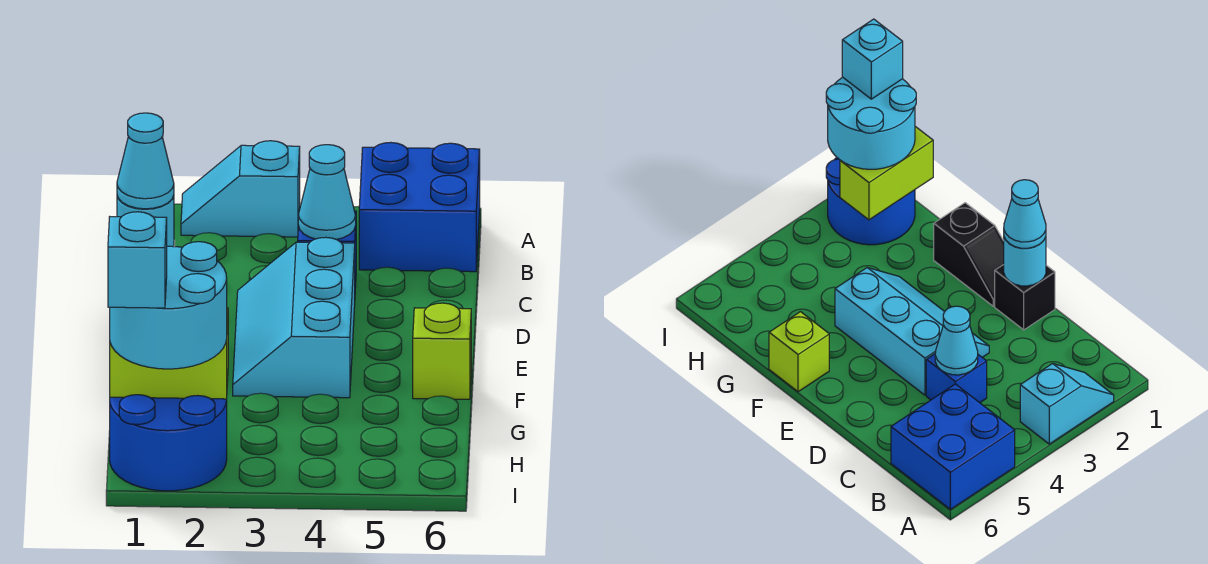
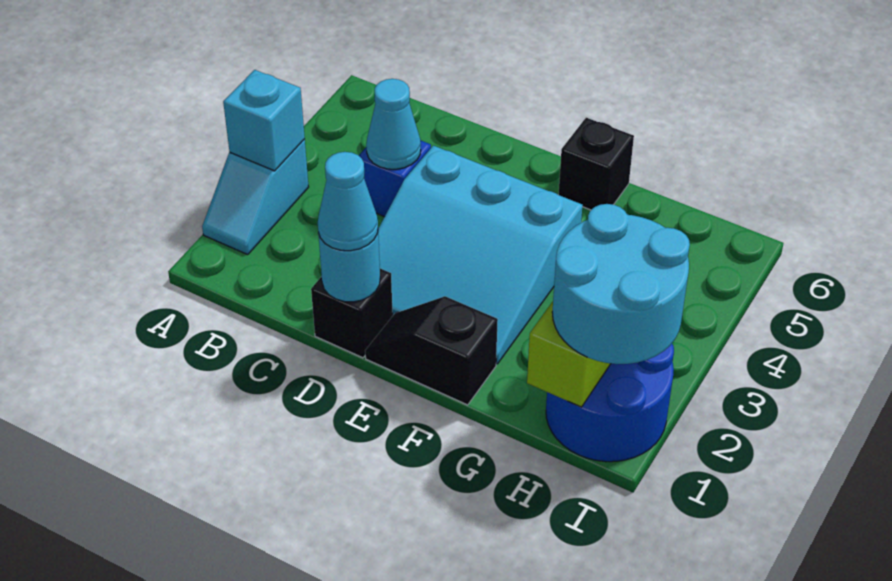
blue brick A5:B6 level 1 -> none
cyan slope D3:F4 level 1 top 4 -> cyan slope D2:F4 level 1 top 4
lime brick F6 level 1 -> black brick F6 level 1
cyan brick I1 level 4 -> cyan brick A3 level 2

